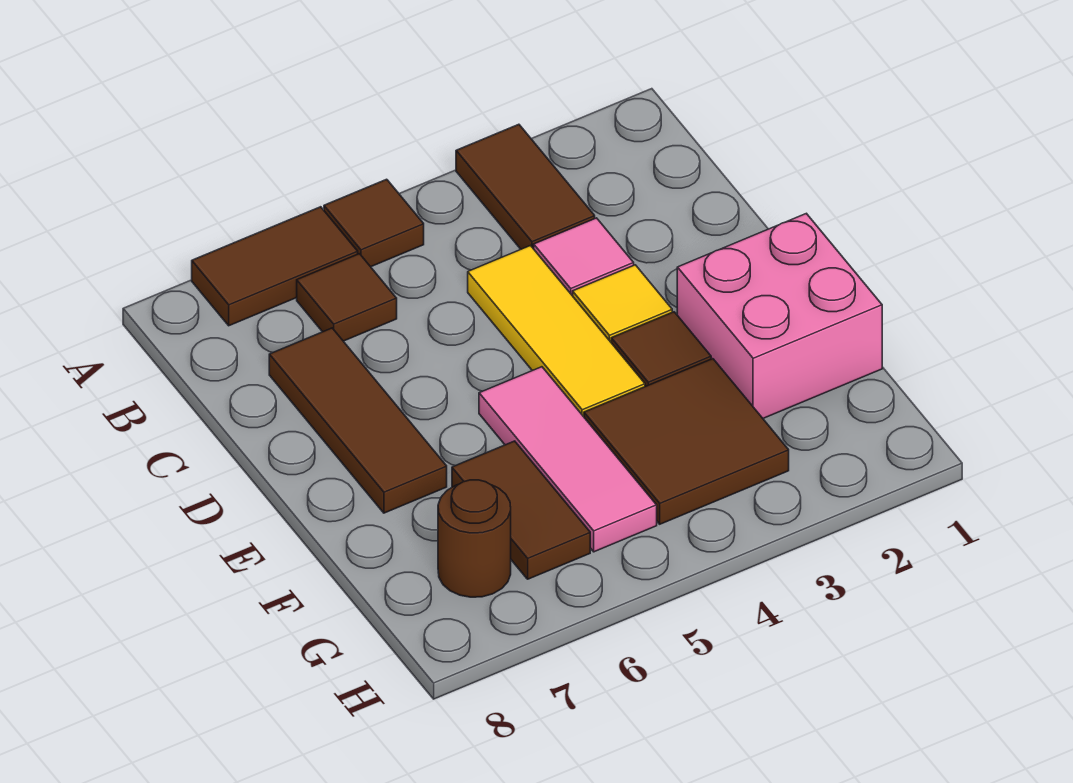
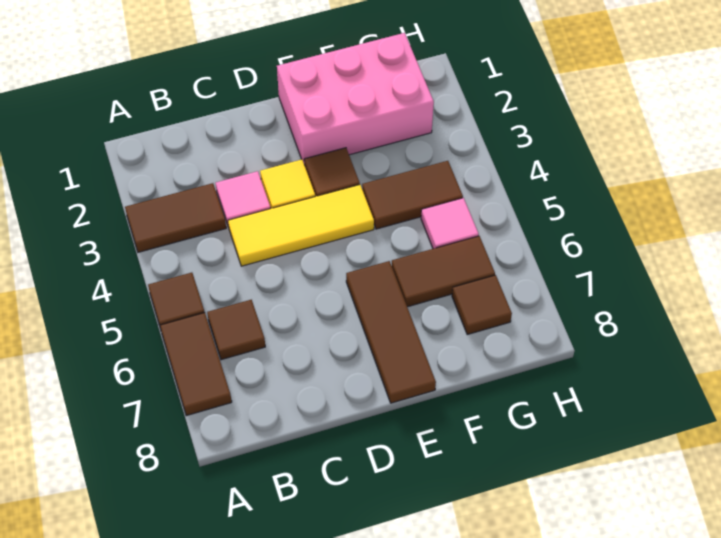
brown tile C7:E7 level 1 -> brown tile E6:E8 level 1
pink brick E1:F2 level 1 -> pink brick E1:G2 level 1
pink tile E5:G5 level 1 -> pink tile G5 level 1
brown tile F3:G4 level 1 -> brown tile F4:G4 level 1
brown round brick G7 level 1 -> brown tile G7 level 1

